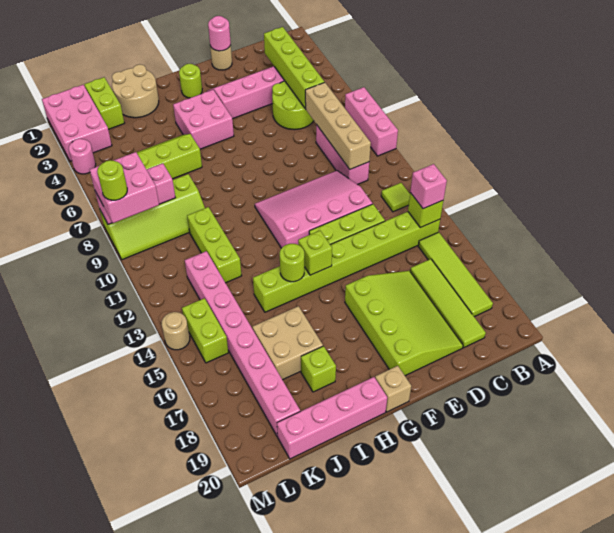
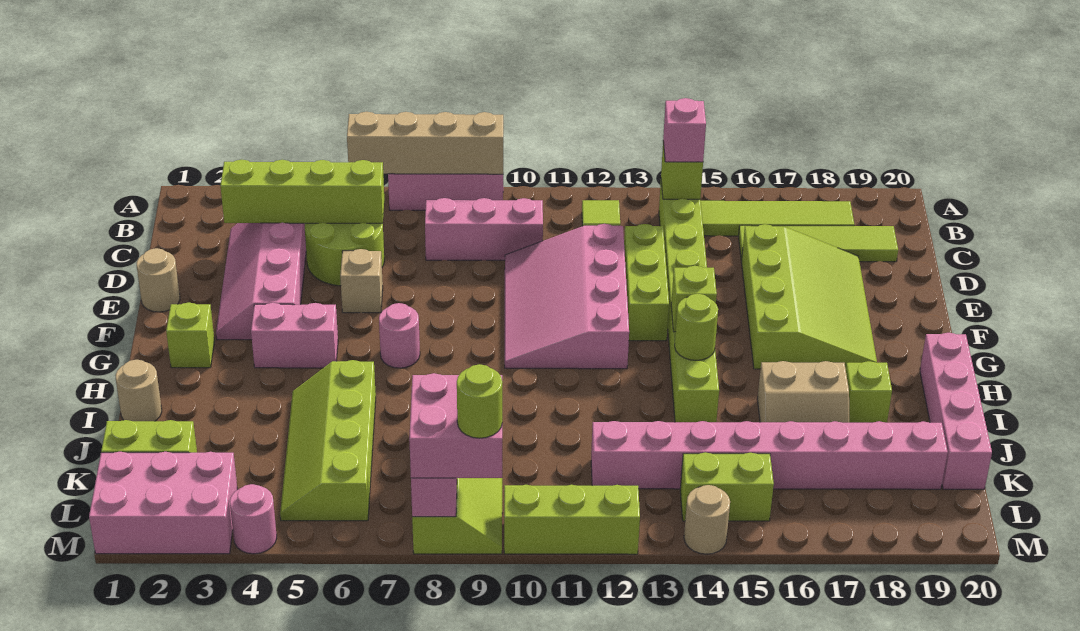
tan brick C7:C10 level 2 -> tan brick A6:A9 level 2
lime slope D16:F19 level 1 top F -> lime slope D16:G18 level 1 top 16
pink round brick E1 level 2 -> pink round brick G7 level 1
lime round brick G2 level 1 -> lime brick G2 level 1
pink brick G4:H5 level 1 -> pink brick G4:G5 level 1
tan brick G20 level 1 -> tan brick E6 level 1
tan round brick I1:J2 level 1 -> tan round brick I1 level 1
tan brick I16:J17 level 1 -> tan slope I16:J17 level 1 top I
lime brick J10:J12 level 1 -> lime brick M10:M12 level 1

